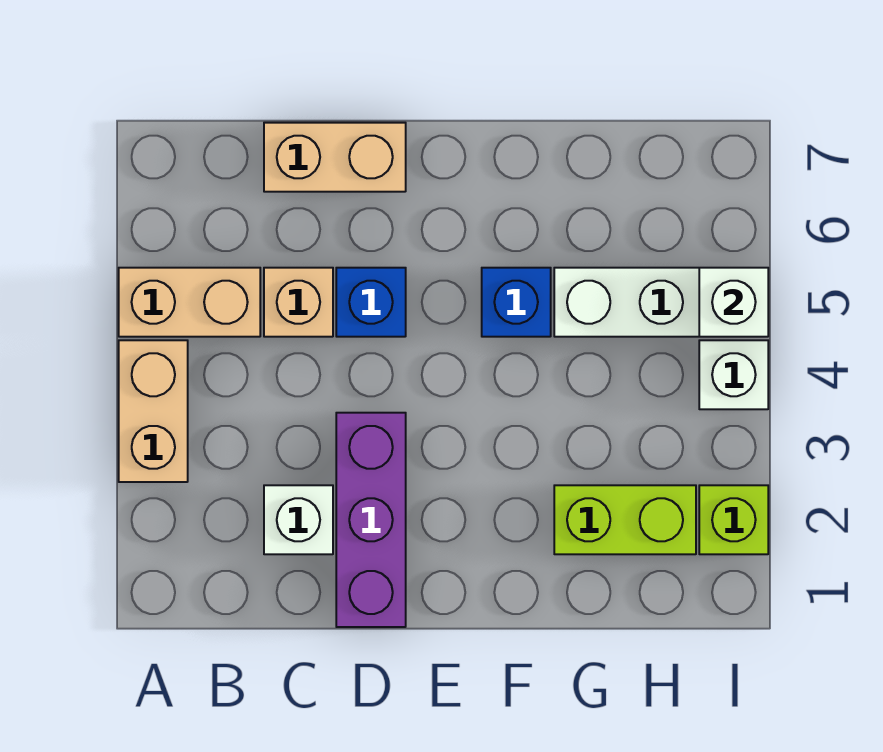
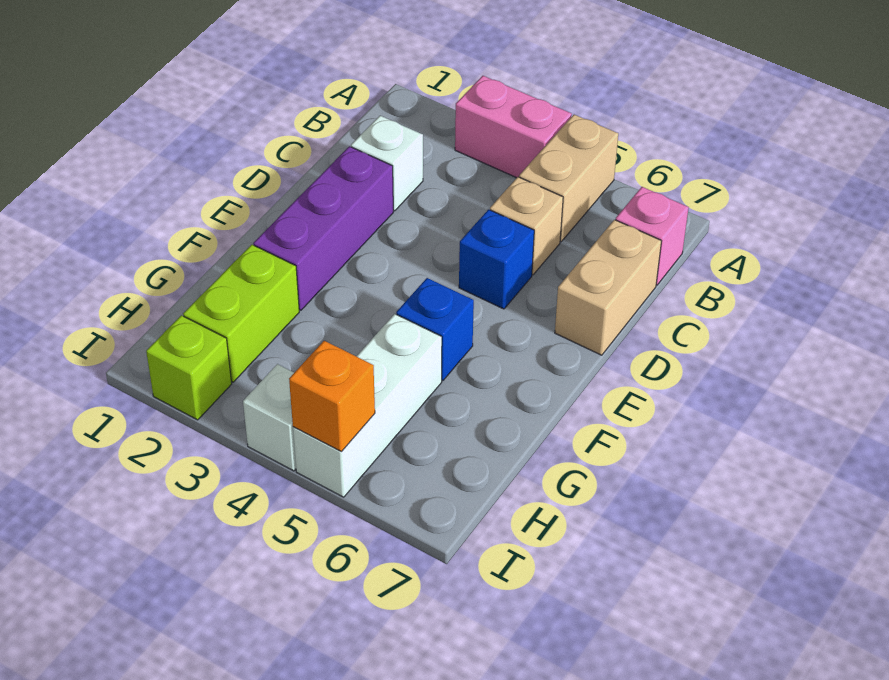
tan brick A3:A4 level 1 -> pink brick A3:A4 level 1
none -> pink brick B7 level 1
purple brick D1:D3 level 1 -> purple brick D2:F2 level 1
white brick I5 level 2 -> orange brick I5 level 2

